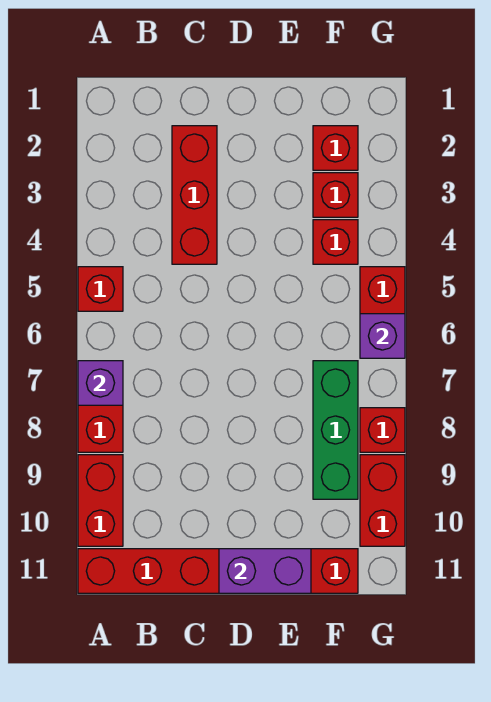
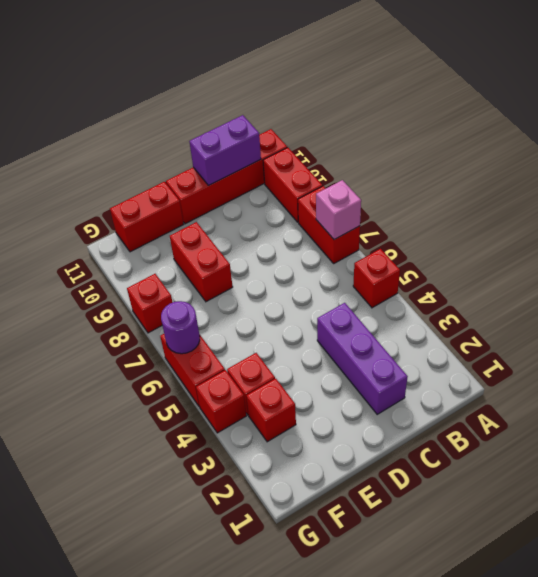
purple brick A7 level 2 -> pink brick A7 level 2
red brick C2:C4 level 1 -> purple brick C2:C4 level 1
purple brick D11:E11 level 2 -> purple brick B11:C11 level 2
red brick F2 level 1 -> red brick G4 level 1
green brick F7:F9 level 1 -> none
purple brick G6 level 2 -> purple round brick G6 level 2
red brick G9:G10 level 1 -> red brick E8:E9 level 1

